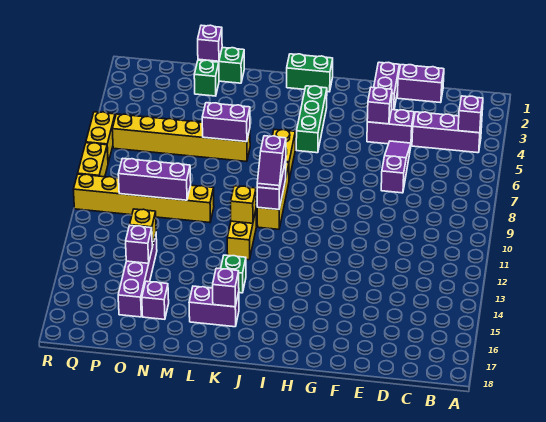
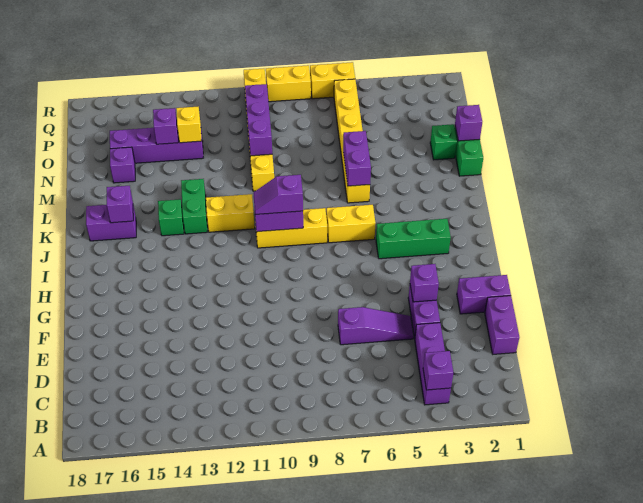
green brick I1:J1 level 1 -> green brick K13:L13 level 1
yellow brick K11 level 2 -> none
purple brick K16:L16 level 1 -> purple brick K16:K17 level 1

